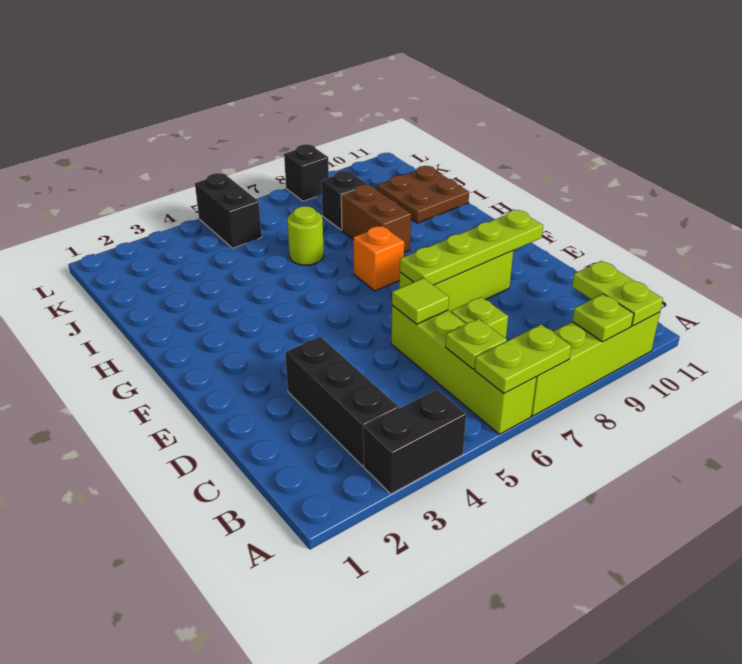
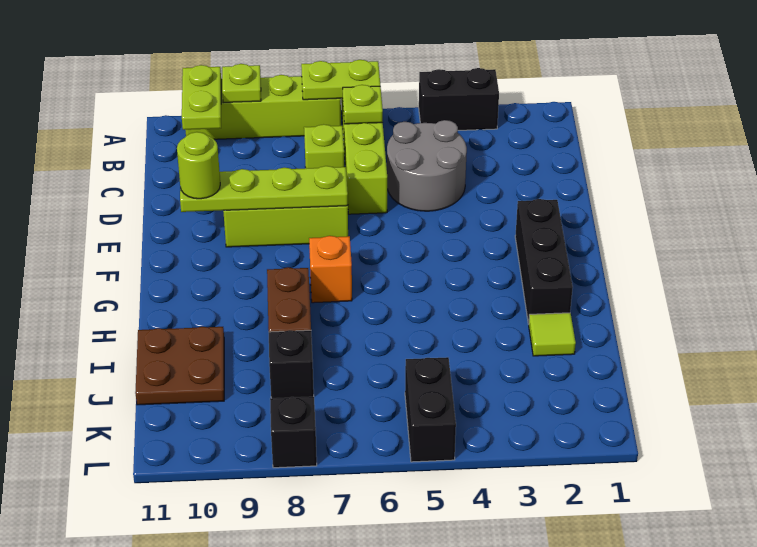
black brick B3:D3 level 1 -> black brick F2:H2 level 1
none -> grey round brick C4:D5 level 1
lime tile D6 level 2 -> lime tile I2 level 1
lime round brick I6 level 1 -> lime round brick E10 level 3

